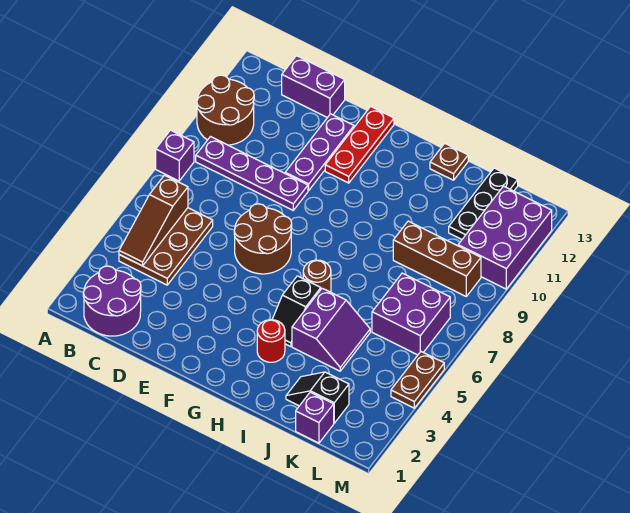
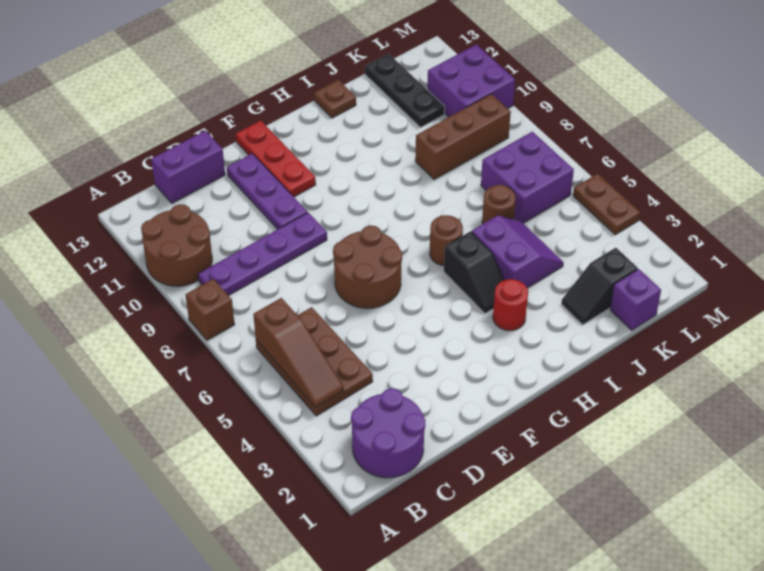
purple brick A8 level 1 -> brown brick A8 level 1
none -> brown round brick J6 level 1
purple brick L10:M12 level 1 -> purple brick L10:M11 level 1

